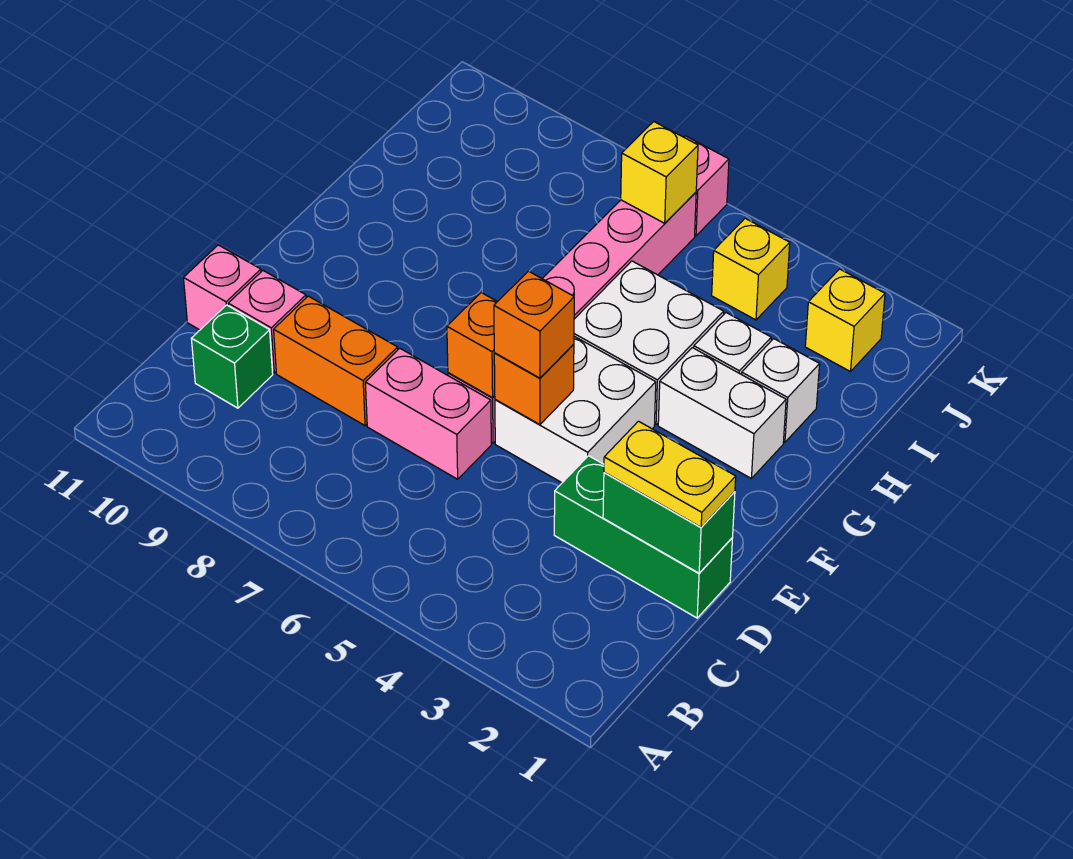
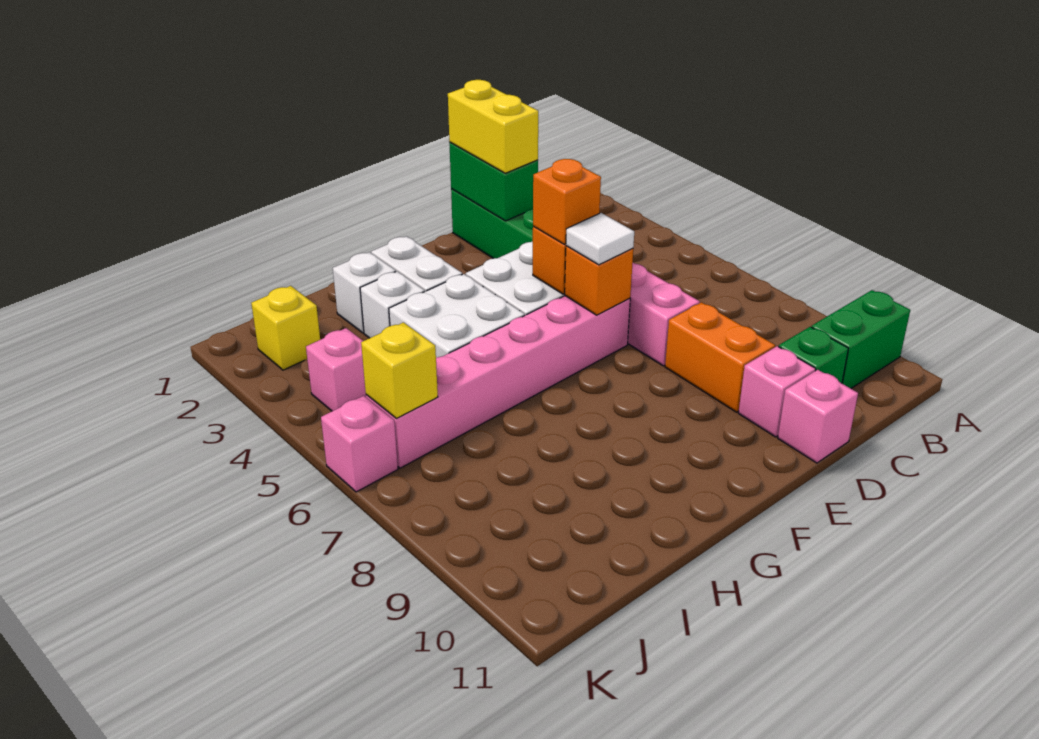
none -> green brick A10:B10 level 1
yellow plate D1:D2 level 3 -> yellow brick D1:D2 level 3
none -> white tile E6 level 3
yellow brick J4 level 1 -> pink brick J4 level 1

